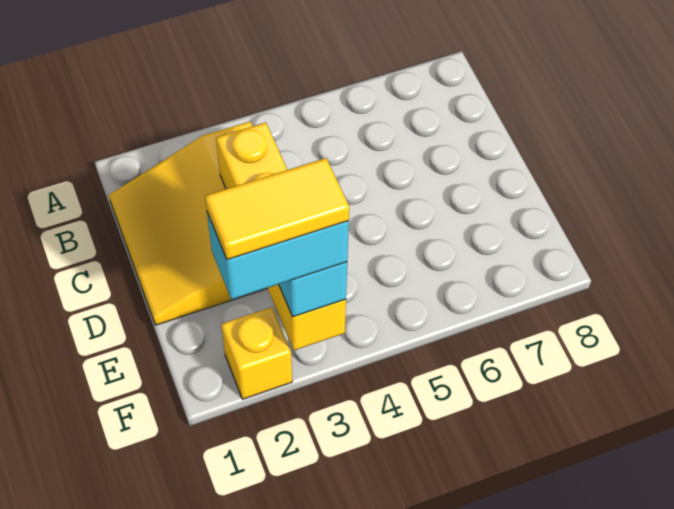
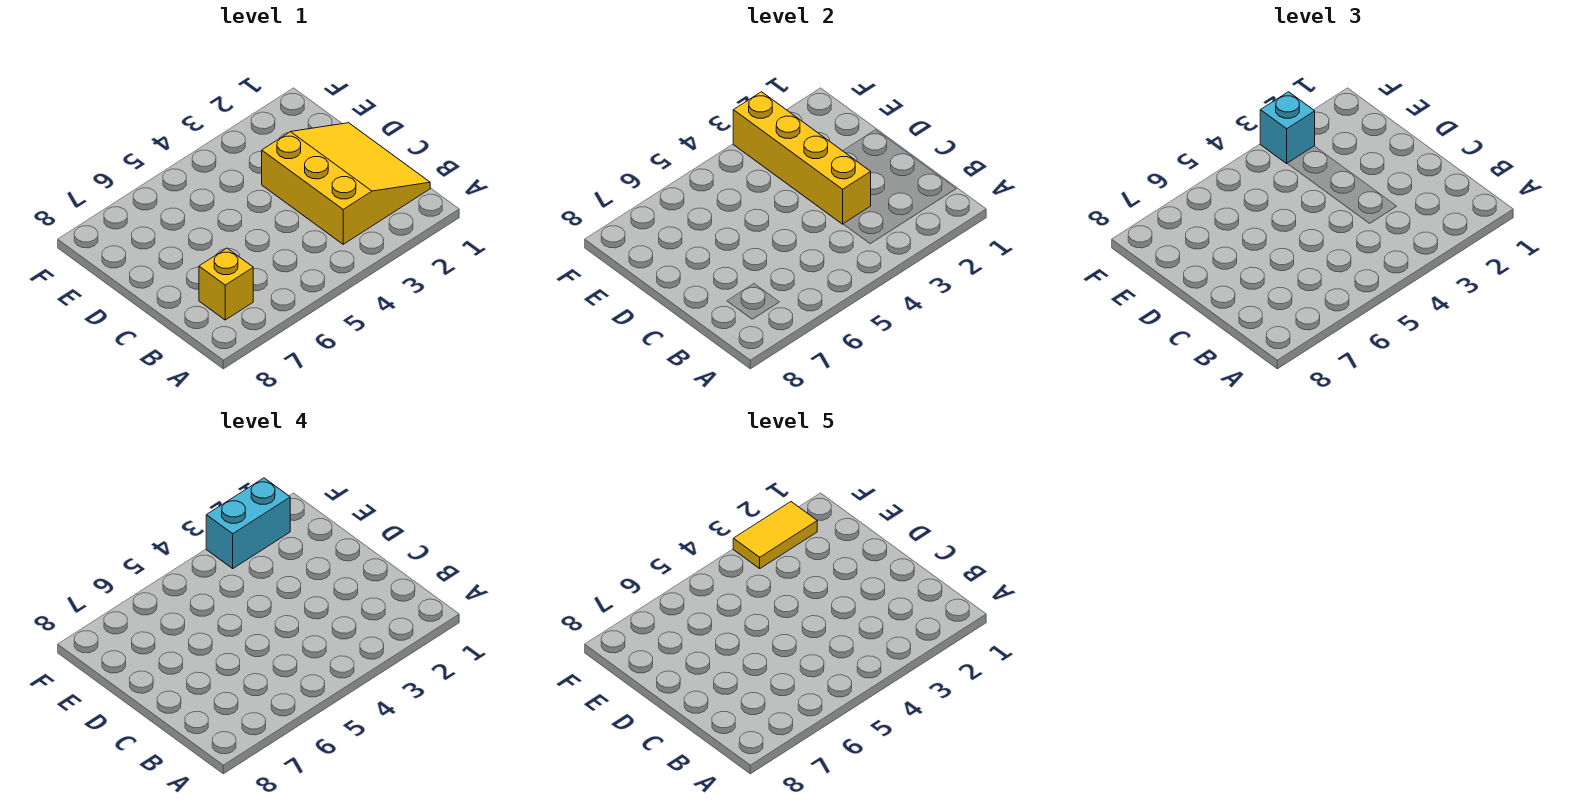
yellow brick F2 level 1 -> yellow brick B7 level 1

